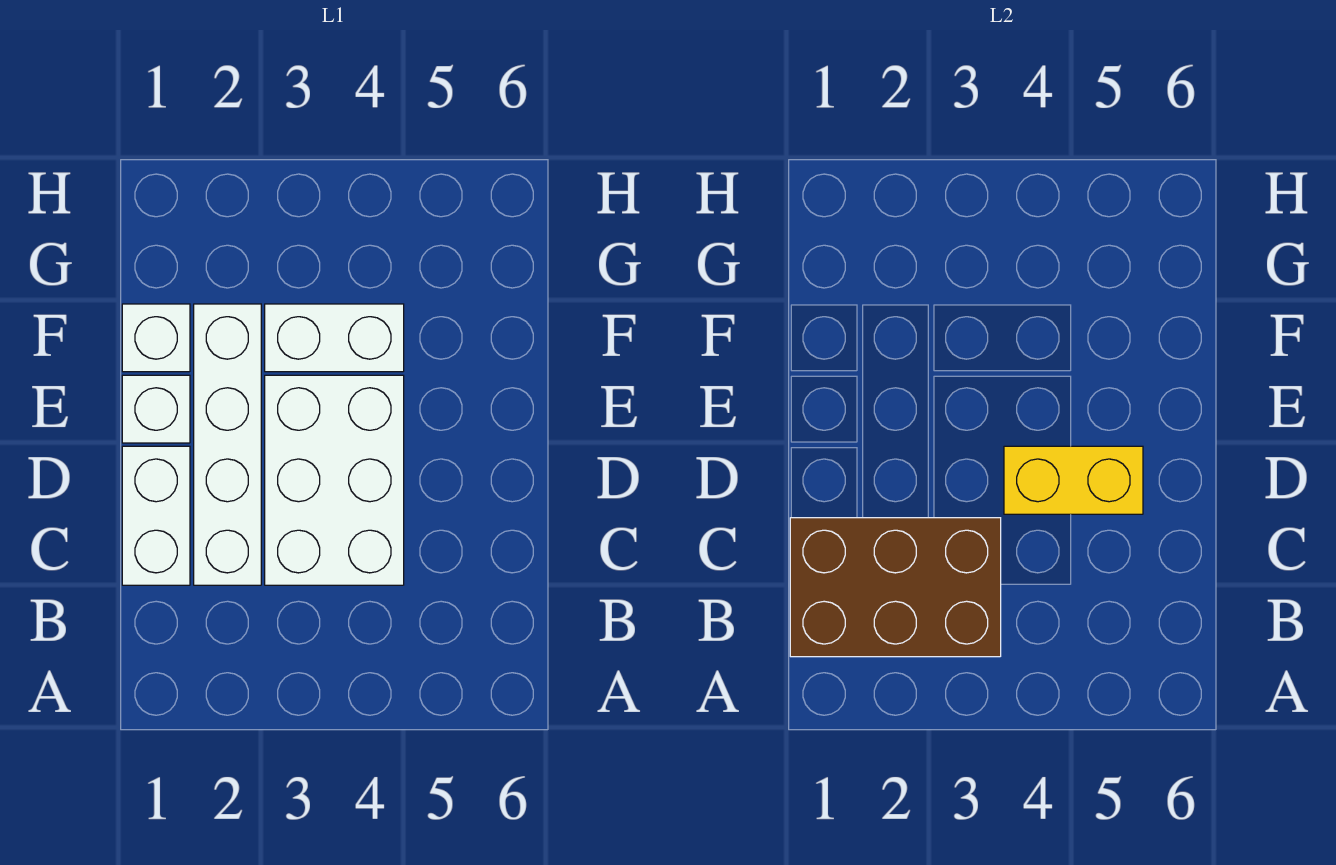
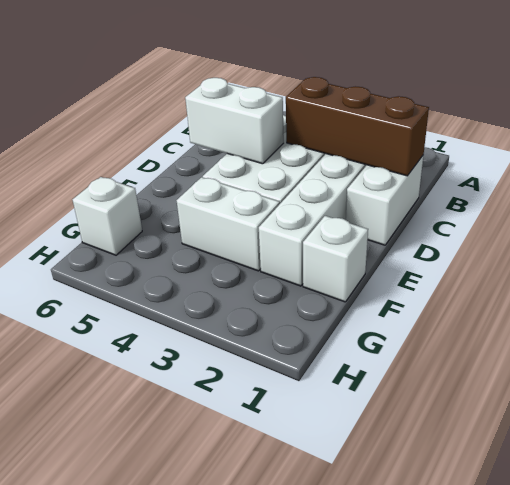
brown brick B1:C3 level 2 -> brown brick C1:C3 level 2
yellow brick D4:D5 level 2 -> white brick D4:D5 level 2
white brick E1 level 1 -> white brick G6 level 1

